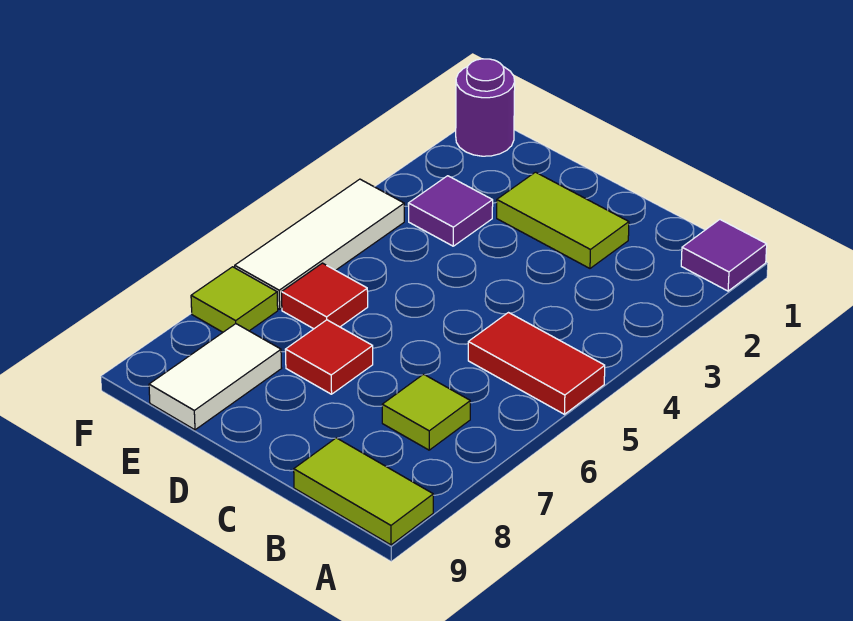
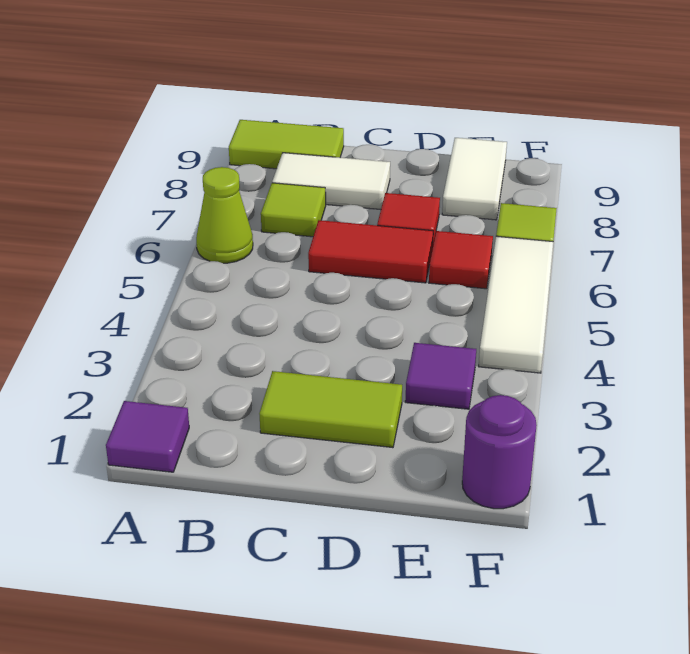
red tile A5:B5 level 1 -> red tile C6:D6 level 1
none -> lime cone A6 level 1
none -> white tile B8:C8 level 1

